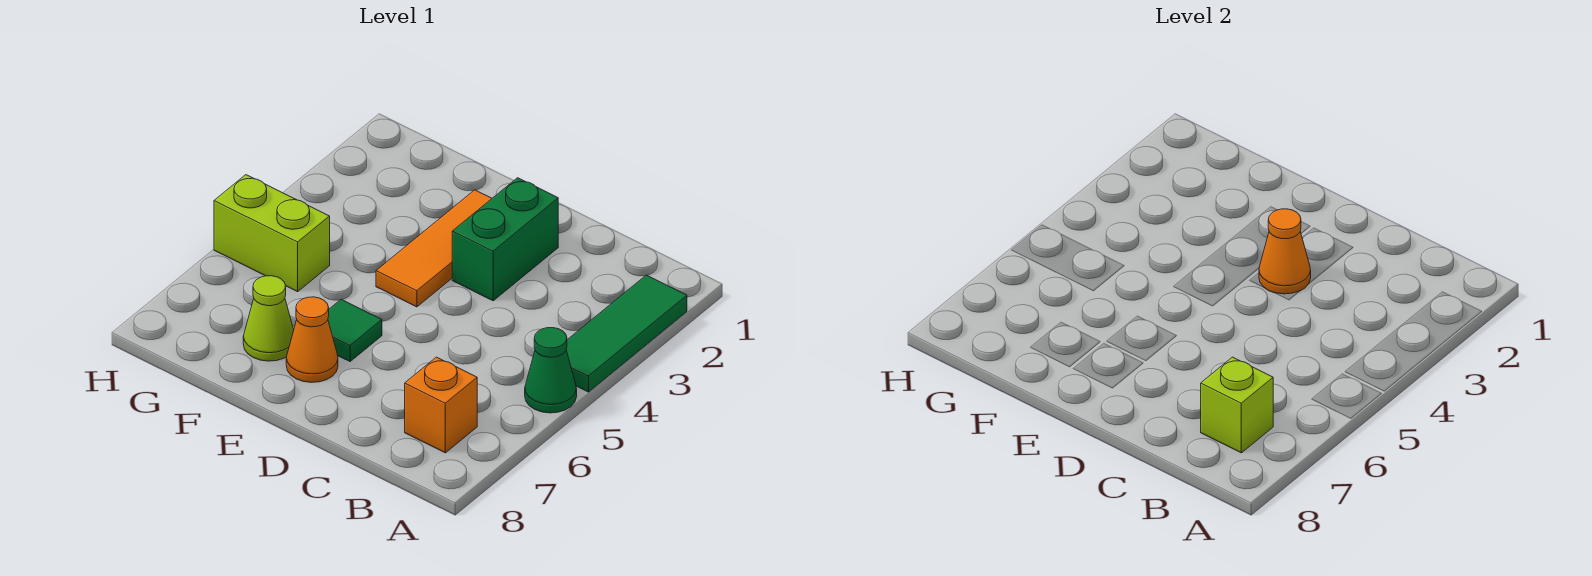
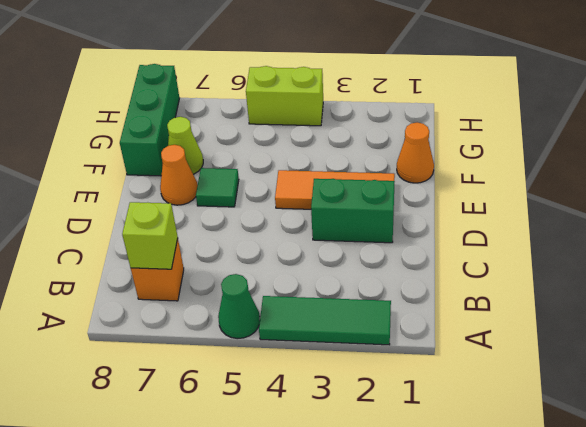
orange cone D3 level 2 -> orange cone F1 level 1
none -> green brick F8:H8 level 1
lime brick G5:H5 level 1 -> lime brick H4:H5 level 1

